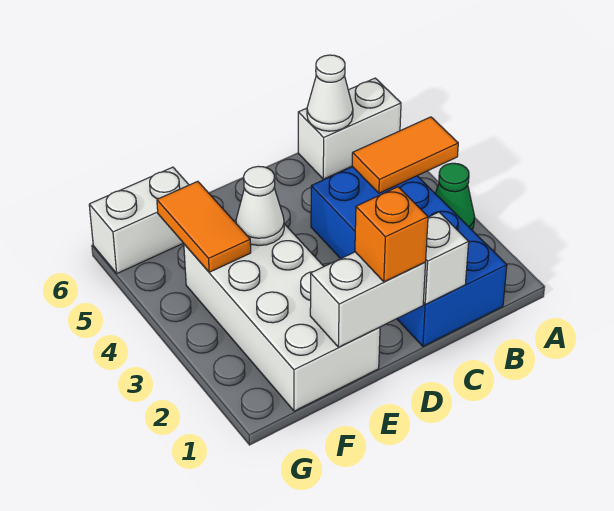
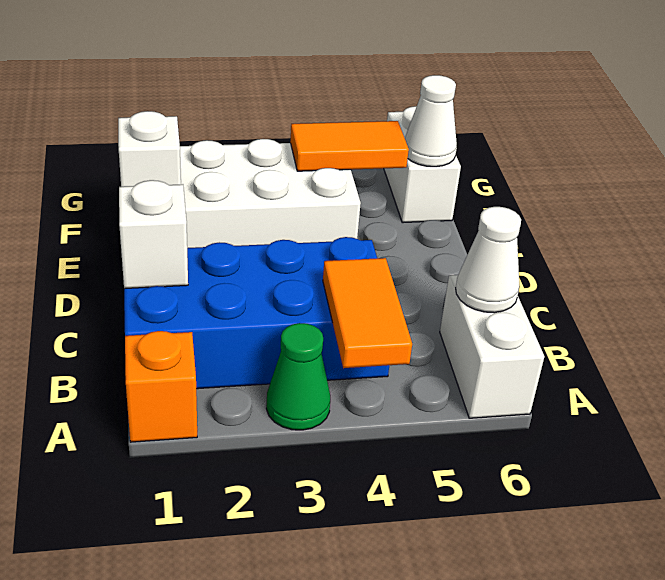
white brick D1:E1 level 2 -> white brick E1 level 2
orange brick D1 level 3 -> orange brick A1 level 1
white cone E4 level 2 -> white cone F6 level 2

